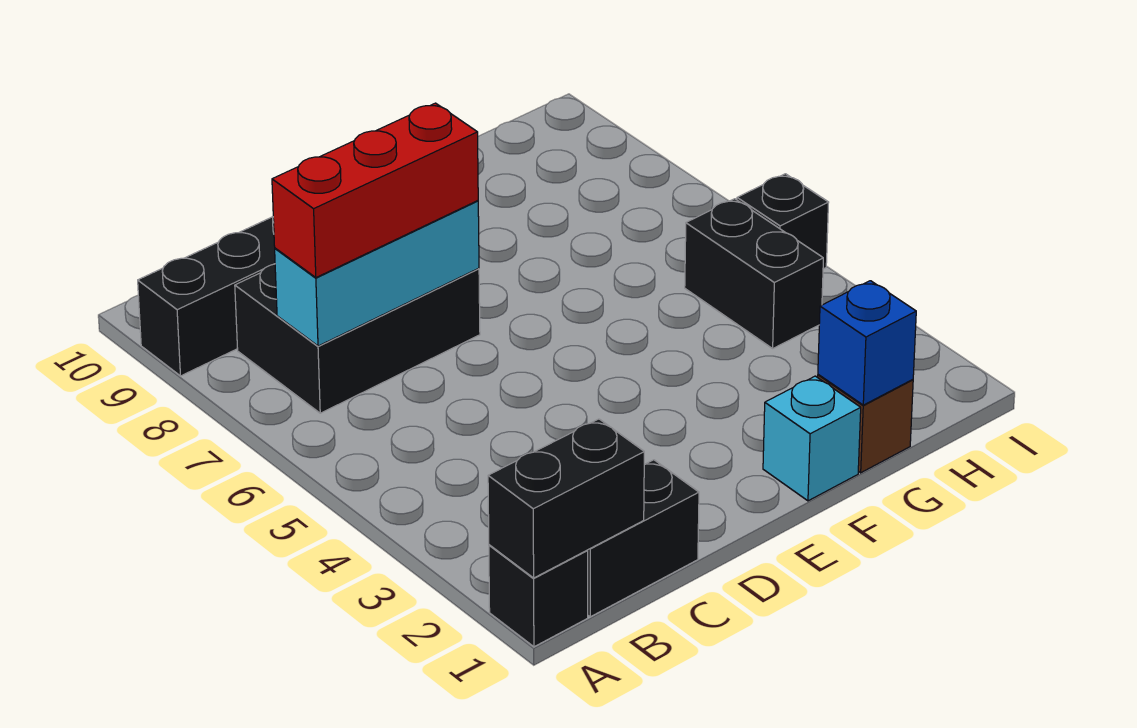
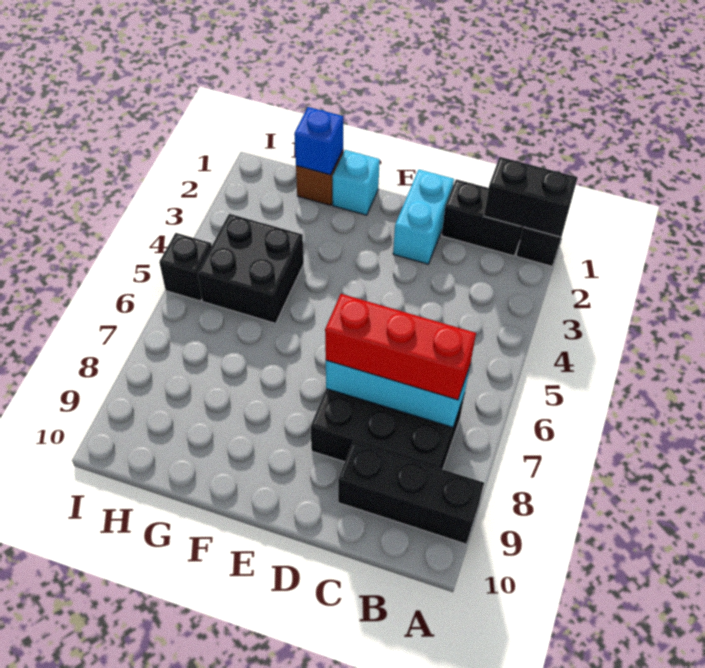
none -> cyan brick D1:D2 level 1
black brick H4:H5 level 1 -> black brick G4:H5 level 1

